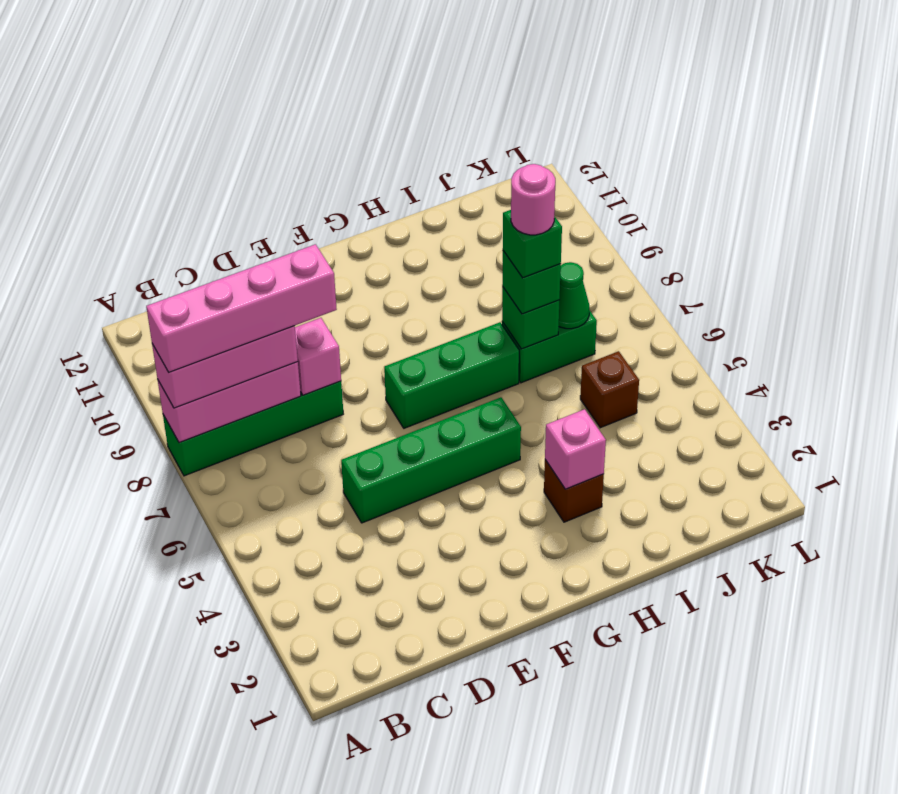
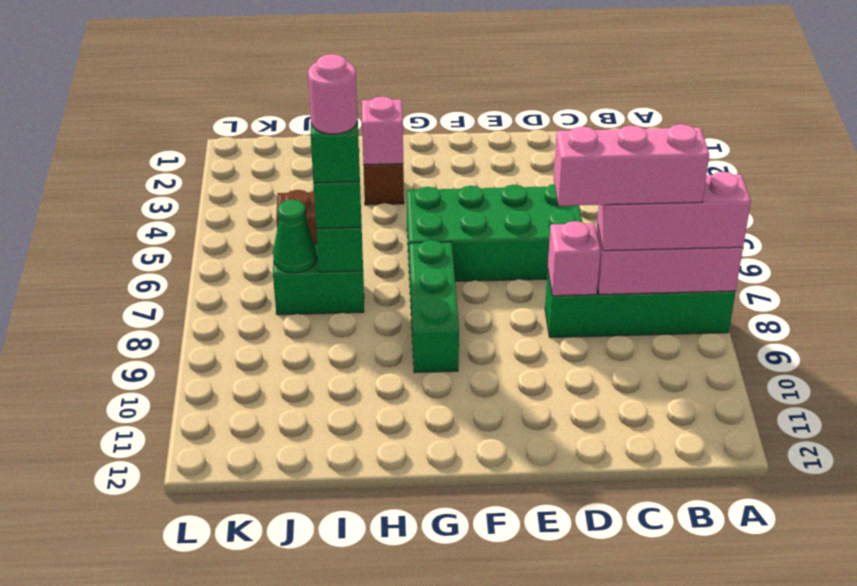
pink brick A8:D8 level 4 -> pink brick B8:D8 level 4
green brick D5:G5 level 1 -> green brick D5:G6 level 1
green brick F7:H7 level 1 -> green brick G7:G9 level 1

